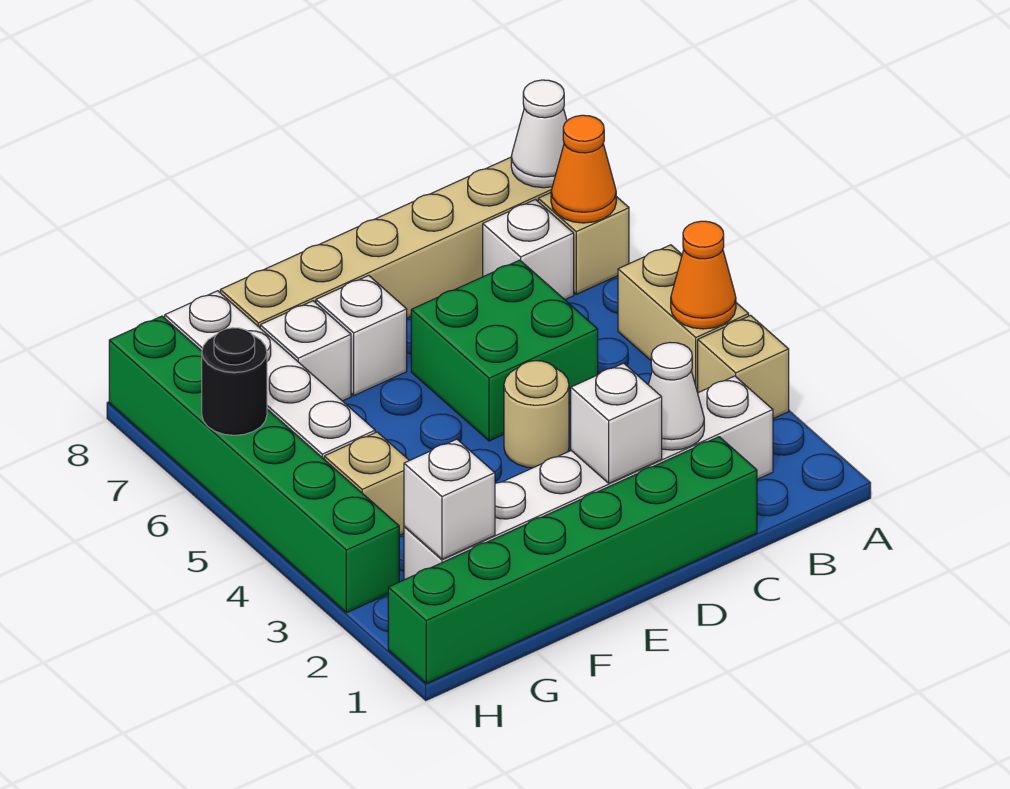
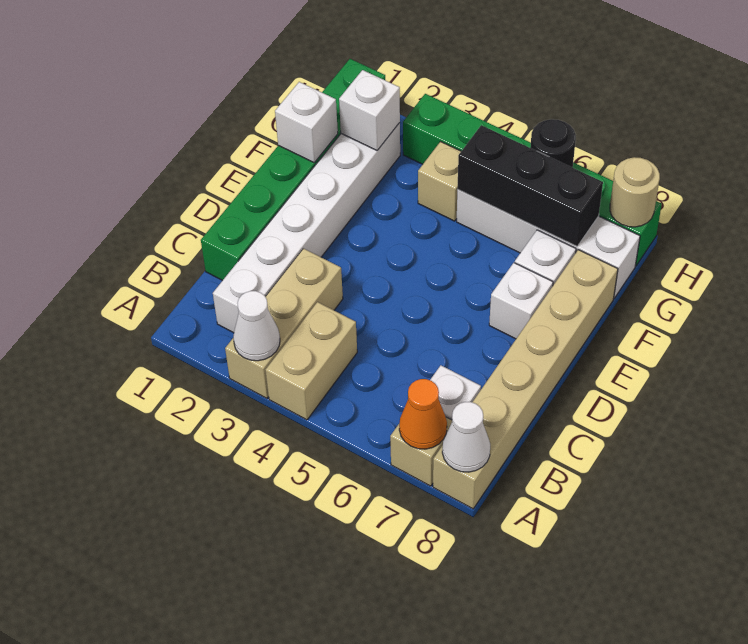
tan brick A3 level 1 -> tan brick A3:C3 level 1
tan brick A4:A5 level 1 -> tan brick A4:B4 level 1
orange cone A4 level 2 -> none
white cone C2 level 2 -> white cone A3 level 2
green brick C5:D6 level 1 -> none
white brick D2 level 2 -> white brick F1 level 2
tan round brick D4 level 1 -> tan round brick H8 level 2
none -> black brick G5:G7 level 2

